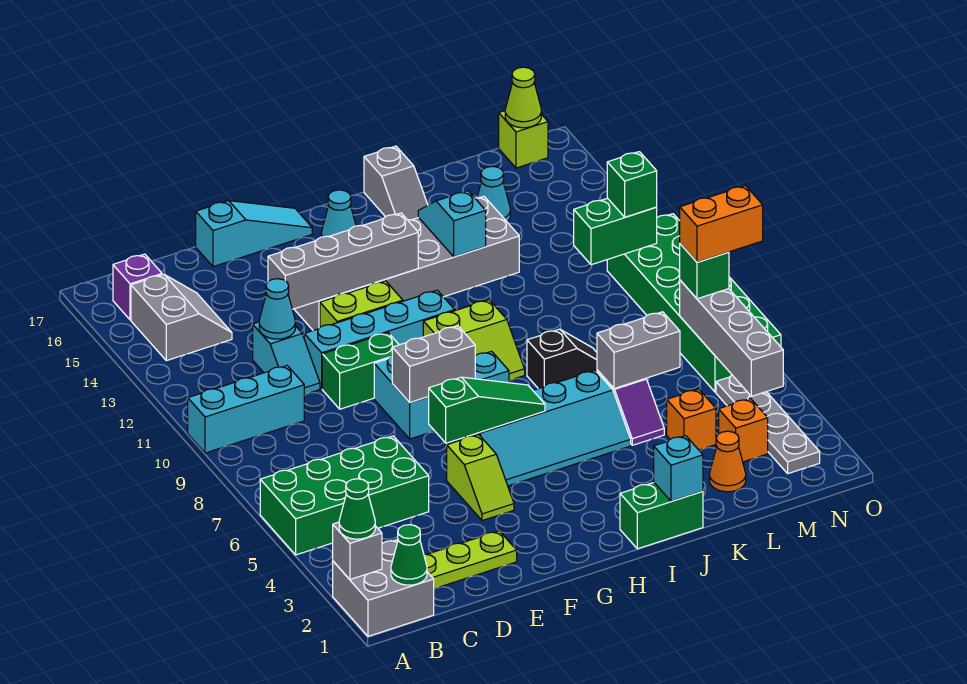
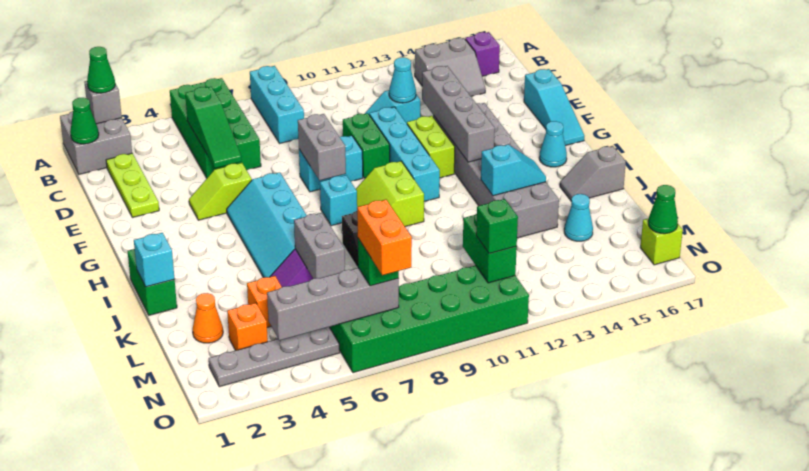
cyan brick A10:C10 level 1 -> cyan brick A8:C8 level 1
green slope F6:H6 level 2 top F -> green slope C5:E5 level 2 top C
lime cone N17 level 2 -> green cone N17 level 2

